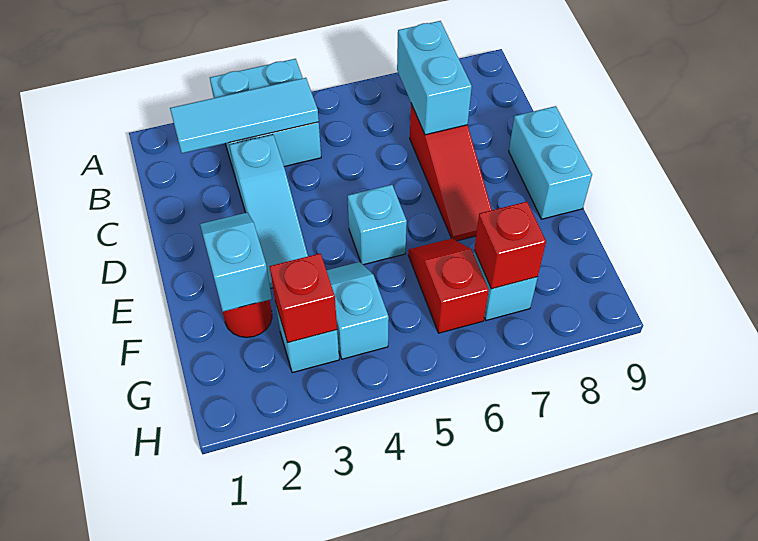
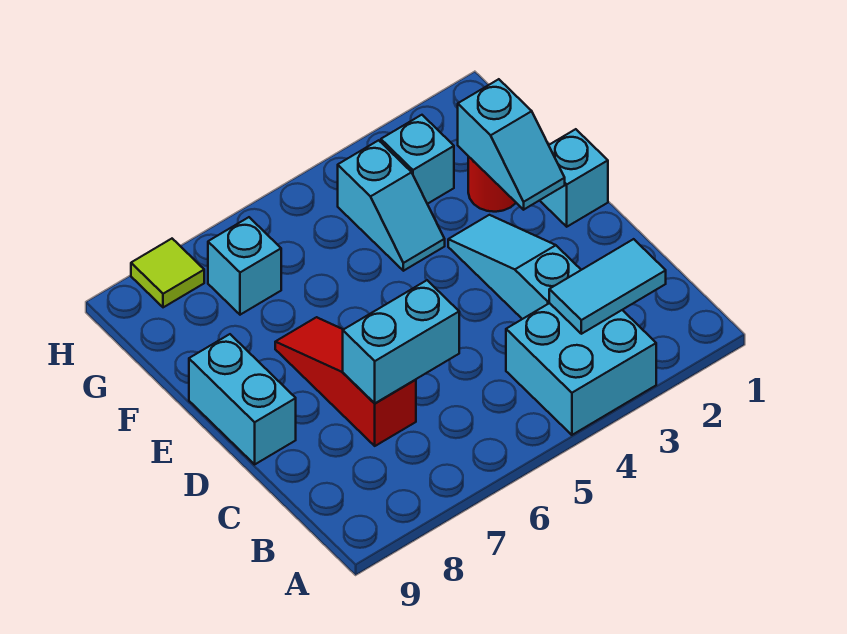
cyan tile B2:B4 level 2 -> cyan tile B2:B3 level 2
cyan brick B7:C7 level 2 -> cyan brick C6:C7 level 2
cyan brick E5 level 1 -> cyan brick E1 level 1
red slope F6:G6 level 1 top G -> none
red brick G3 level 2 -> none
red brick G7 level 2 -> none
none -> lime tile H8 level 1

